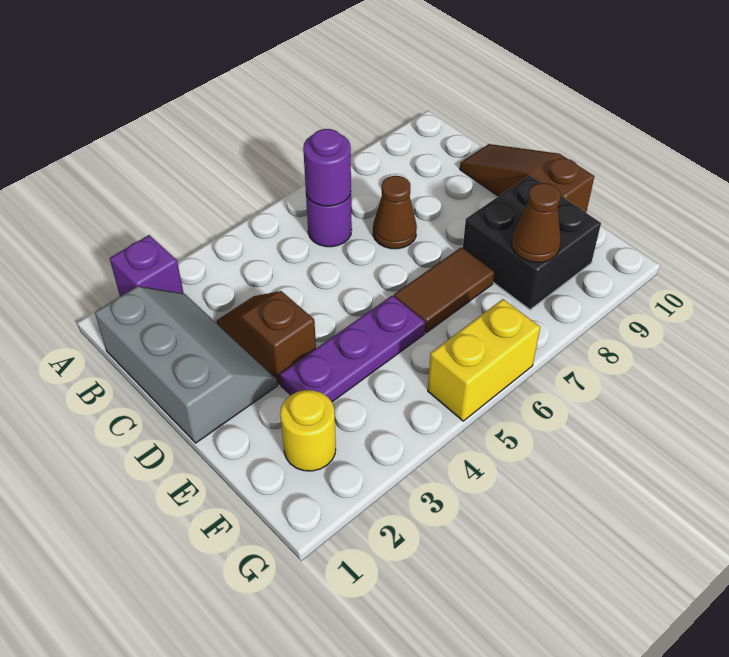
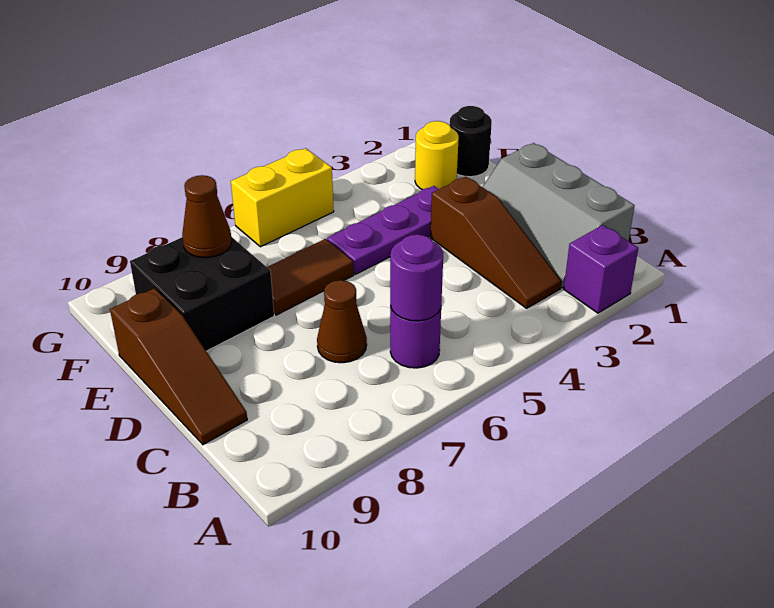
brown slope C3:D3 level 1 top D -> brown slope B3:D3 level 1 top D
none -> black round brick F1 level 1

